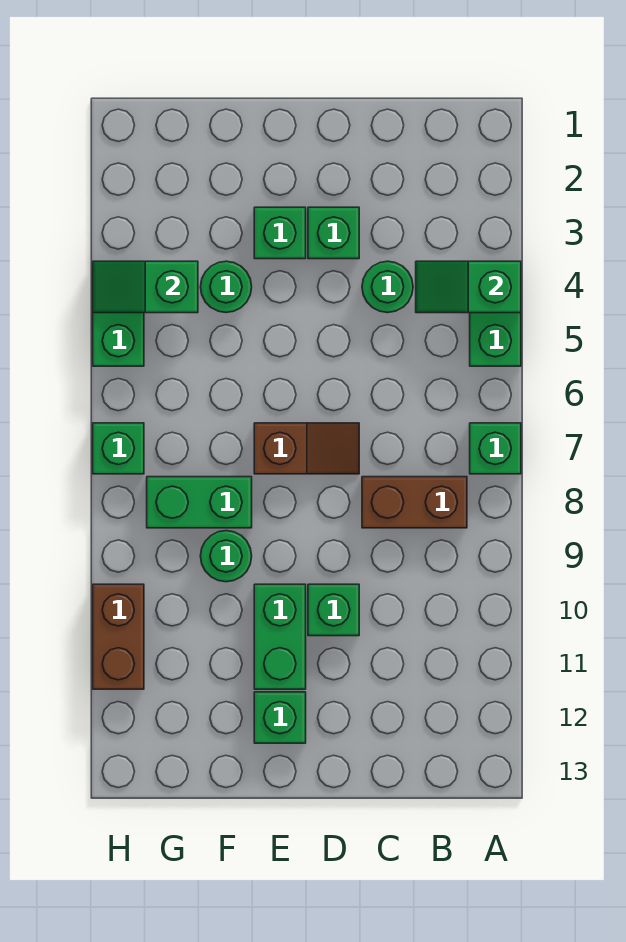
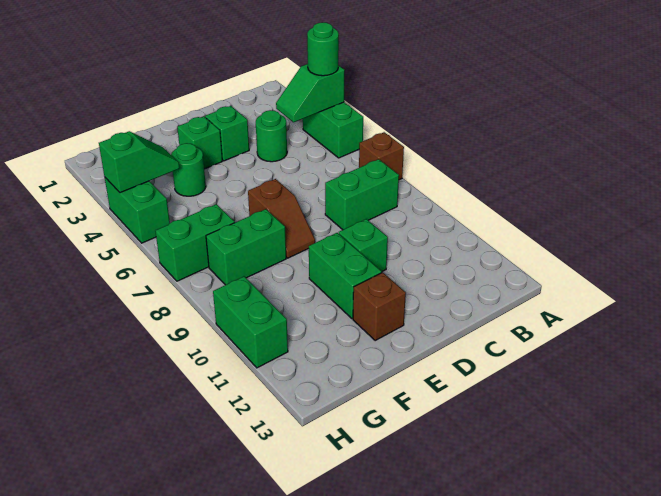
green brick A7 level 1 -> brown brick A7 level 1
brown brick B8:C8 level 1 -> green brick B8:C8 level 1
brown slope D7:E7 level 1 top E -> brown slope E7:E8 level 1 top 7
green brick E12 level 1 -> brown brick E12 level 1
green round brick F9 level 1 -> green round brick A4 level 3
green slope G4:H4 level 2 top G -> green slope G4:H4 level 2 top H
green brick H7 level 1 -> green brick G7:H7 level 1
brown brick H10:H11 level 1 -> green brick H10:H11 level 1

